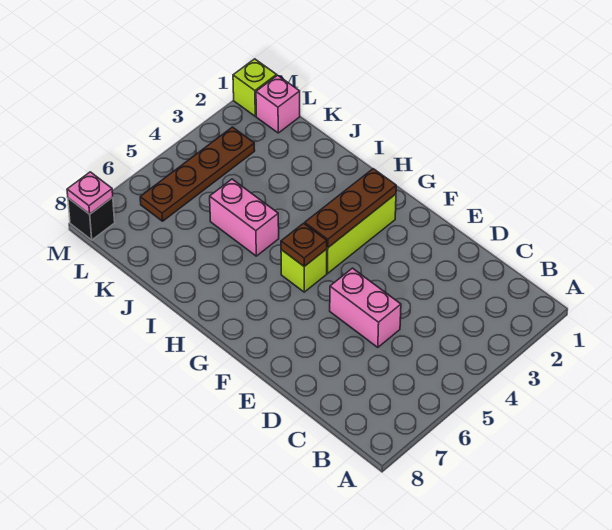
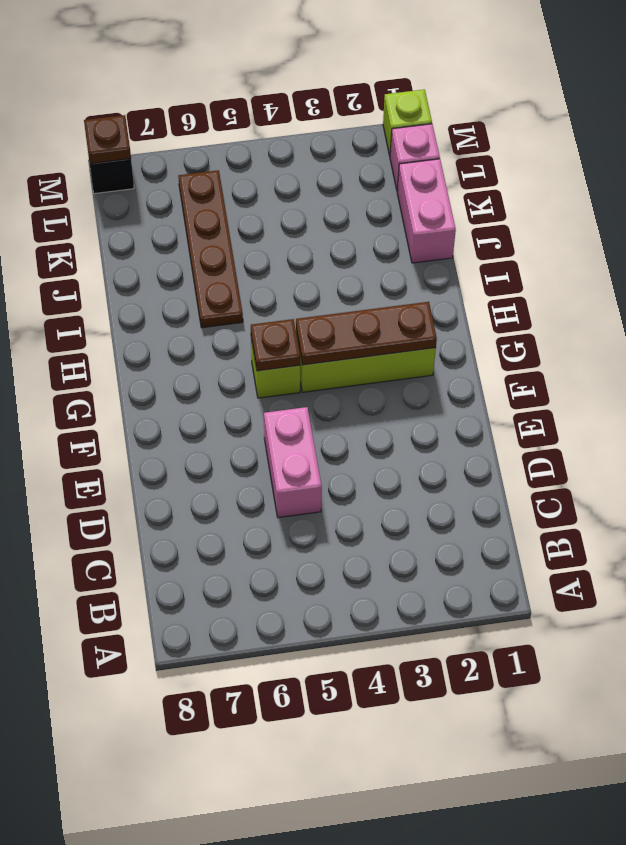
pink brick I5:J5 level 1 -> pink brick J1:K1 level 1
brown plate L3:L6 level 1 -> brown plate I6:L6 level 1
pink plate M8 level 2 -> brown plate M8 level 2

